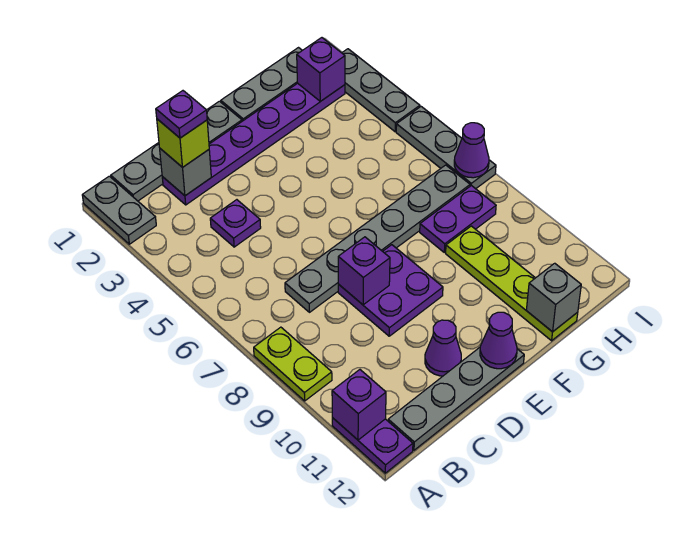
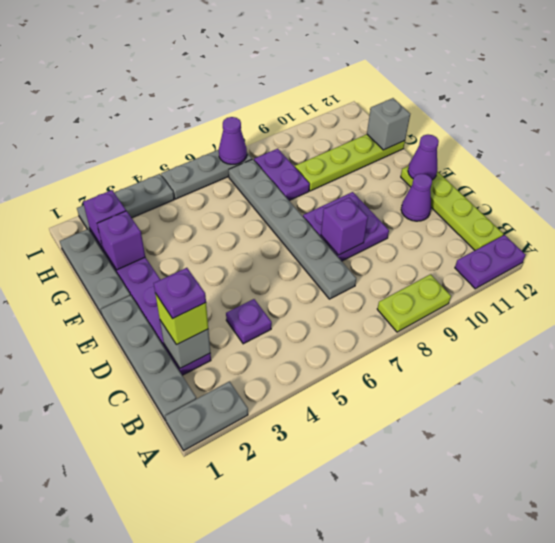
purple brick A11 level 2 -> purple brick G2 level 2
grey plate B12:E12 level 1 -> lime plate B12:E12 level 1

